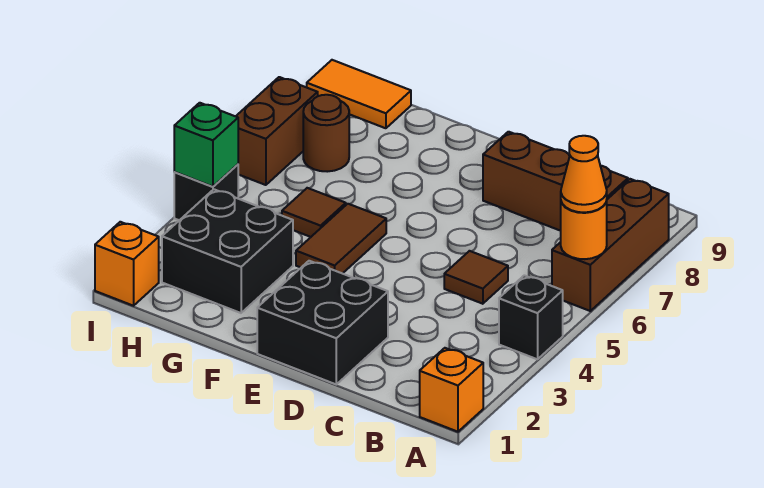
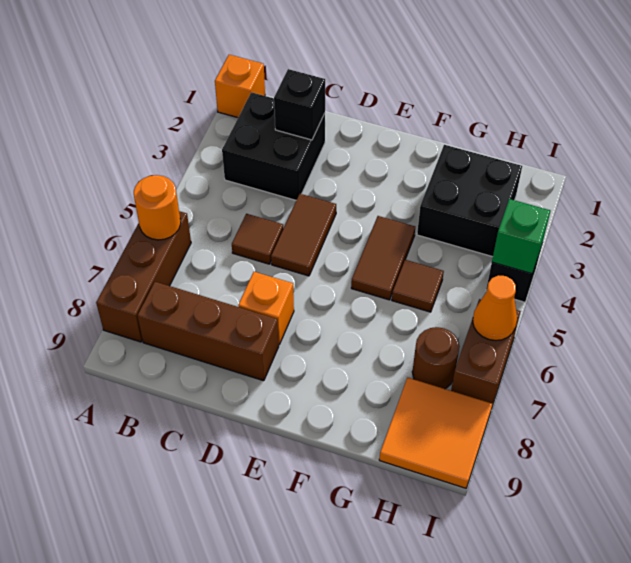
black brick A4 level 1 -> black brick C2 level 2
orange cone A6 level 3 -> orange cone I6 level 2
black brick D1:E2 level 1 -> black brick B2:C3 level 1
none -> brown tile D4:D5 level 1
orange tile H9:I9 level 1 -> orange tile H8:I9 level 1
orange brick I1 level 1 -> orange brick D7 level 1

